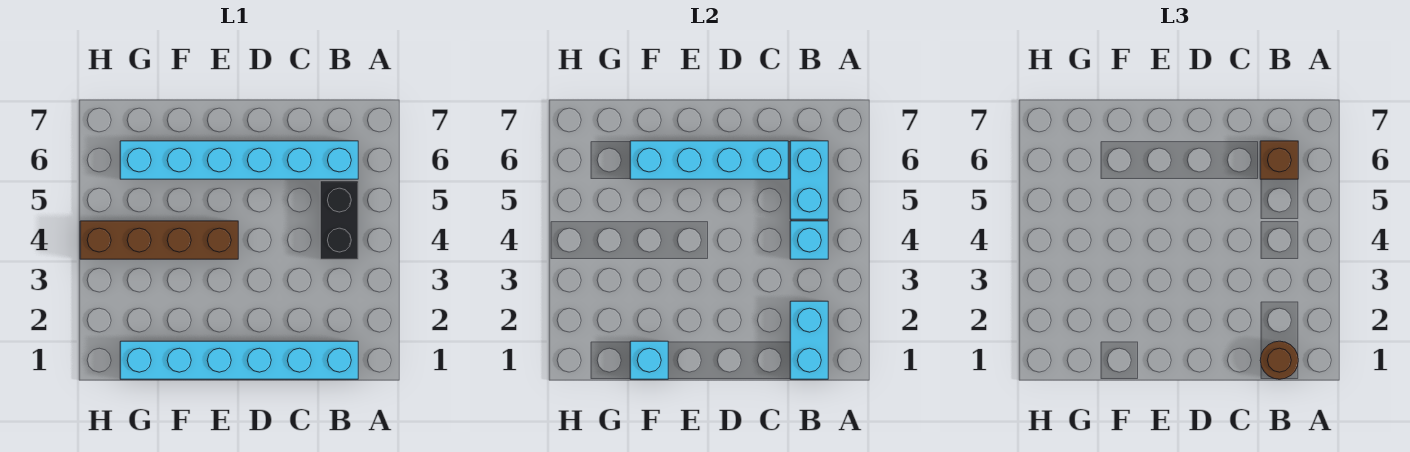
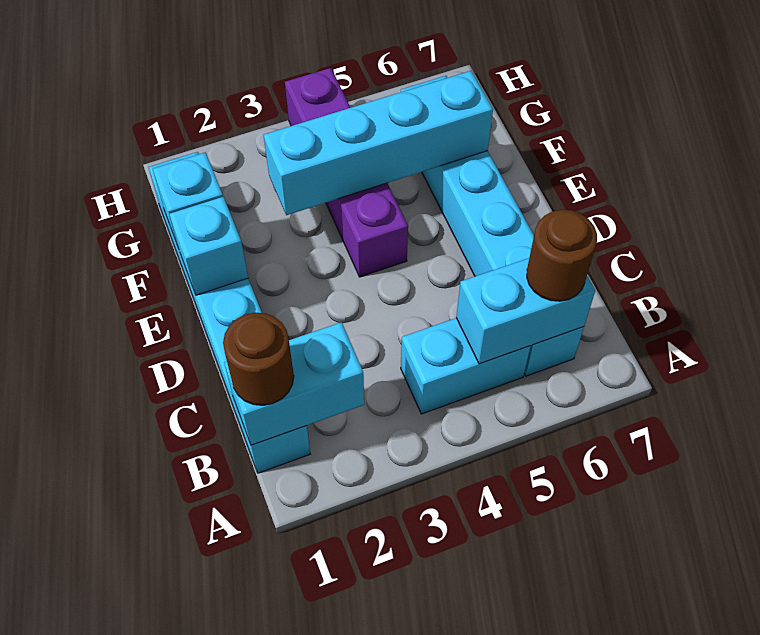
black brick B4:B5 level 1 -> cyan brick B4:B5 level 1
cyan brick B4 level 2 -> cyan brick E1 level 2
brown brick B6 level 3 -> brown round brick B6 level 3
cyan brick C6:F6 level 2 -> cyan brick F3:F6 level 2
brown brick E4:H4 level 1 -> purple brick E4:H4 level 1

